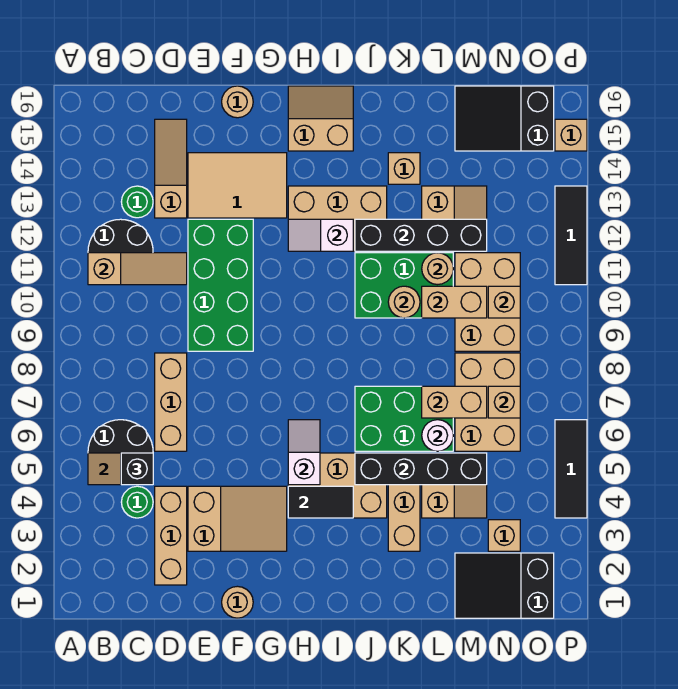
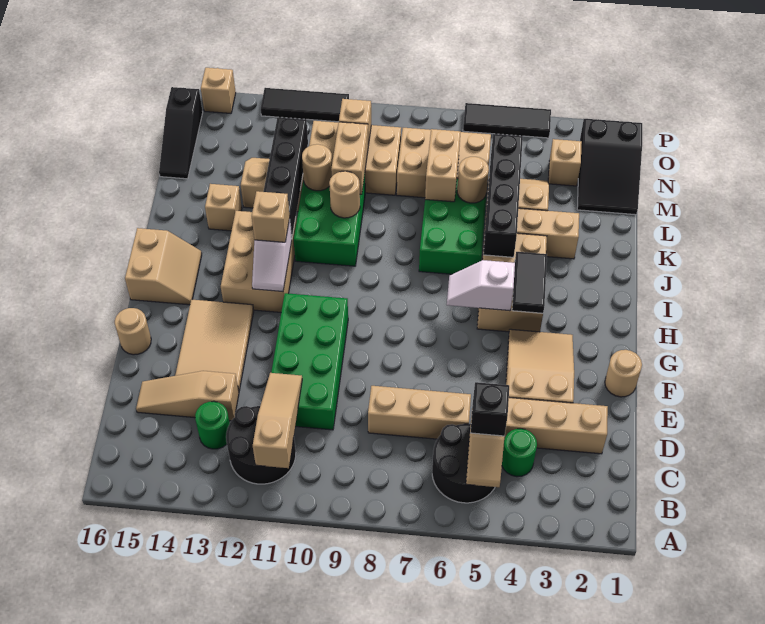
green brick E9:F12 level 1 -> green brick D10:G11 level 1
tan slope H15:I16 level 1 top 15 -> tan slope H15:I16 level 1 top 16
white round brick L6 level 2 -> tan round brick L6 level 2
black slope M15:O16 level 1 top O -> black slope M16:O16 level 1 top O
tan brick N7 level 2 -> tan brick I12 level 3

